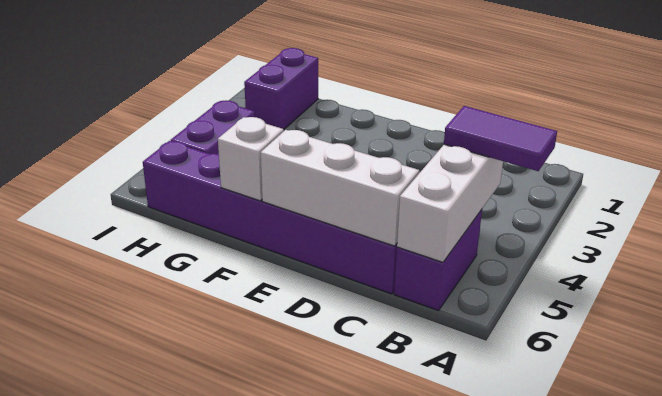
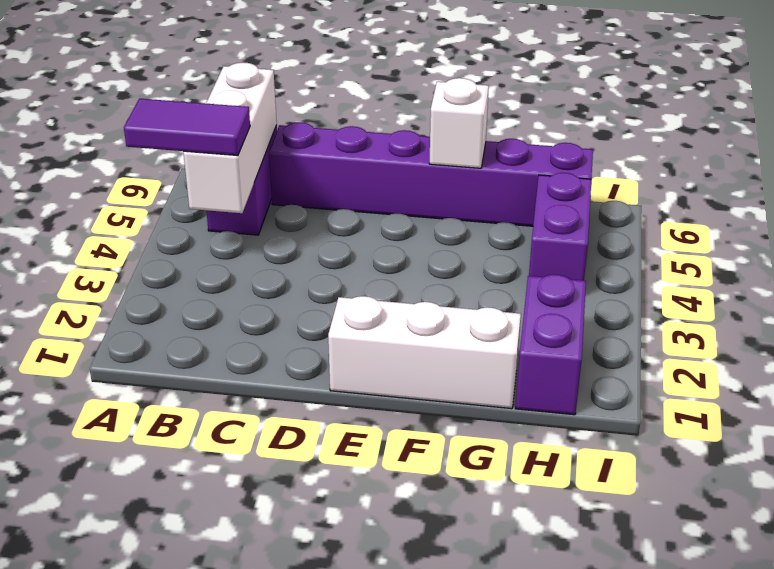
white brick C6:E6 level 2 -> white brick E1:G1 level 1

